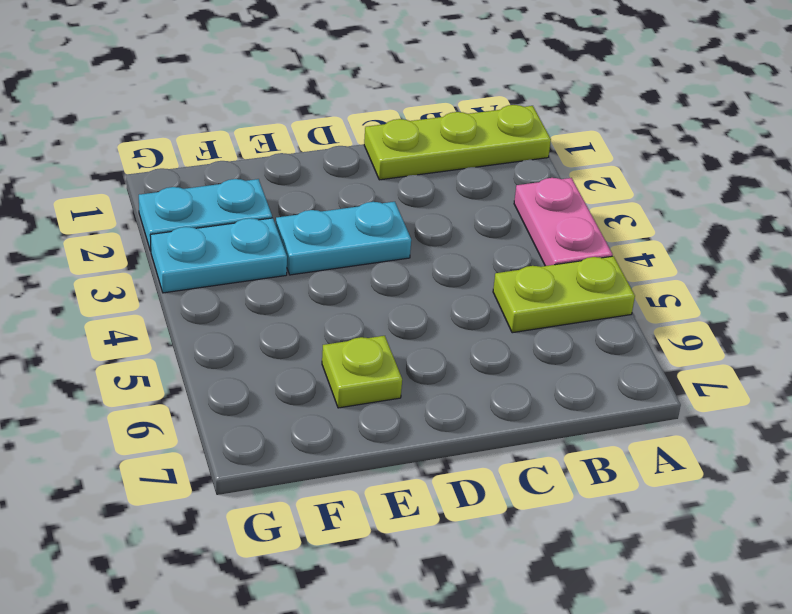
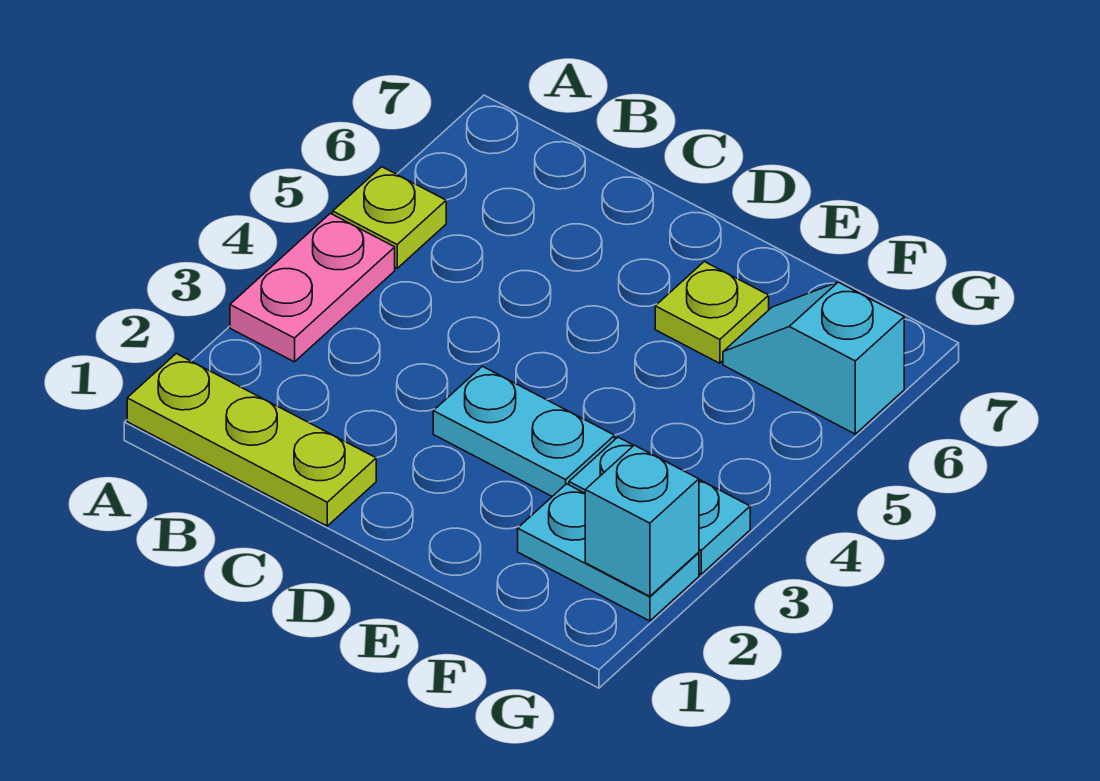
lime plate A5:B5 level 1 -> lime plate A5 level 1
none -> cyan slope F6:G6 level 1 top G
none -> cyan brick G2 level 2

